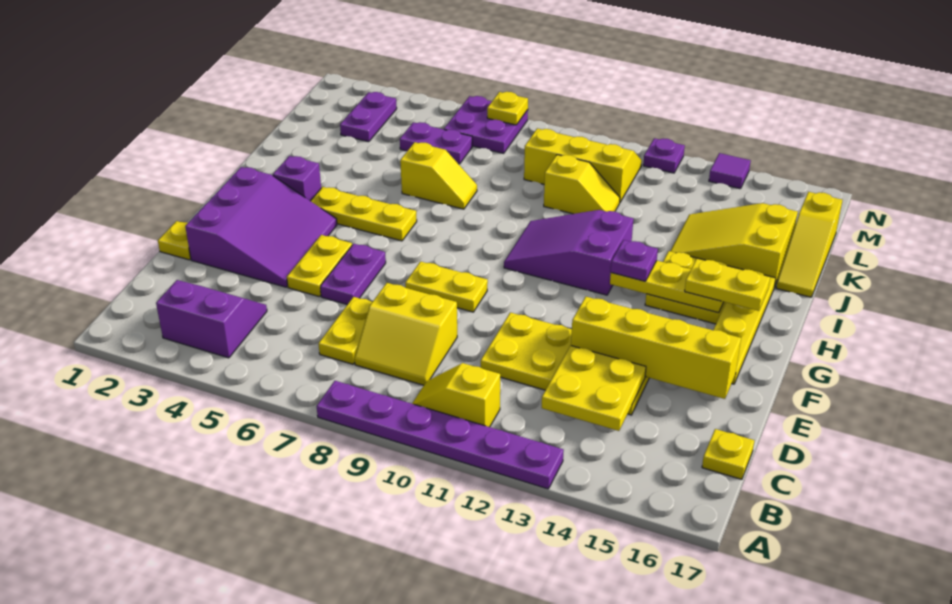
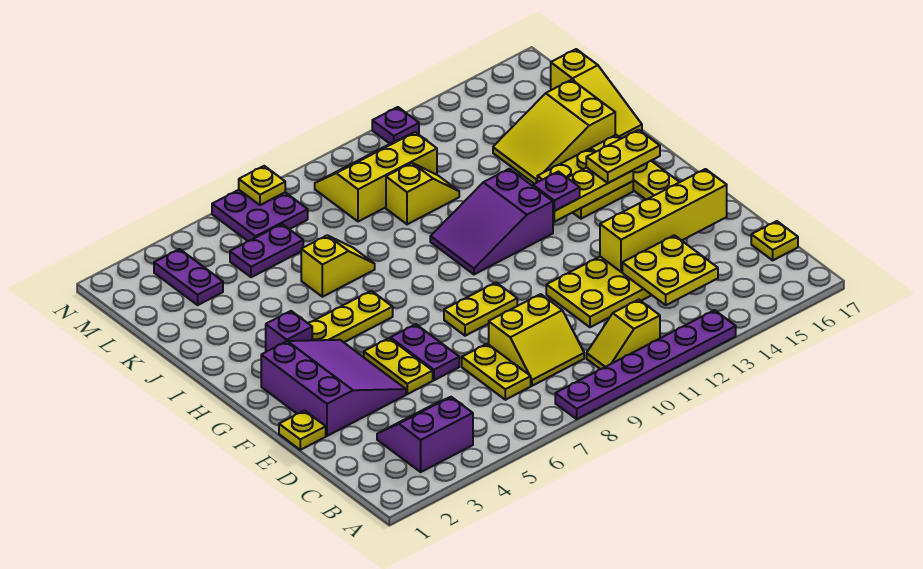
purple tile N14 level 1 -> none

